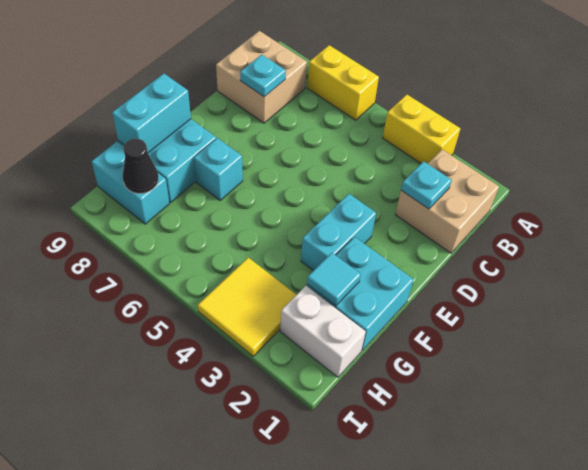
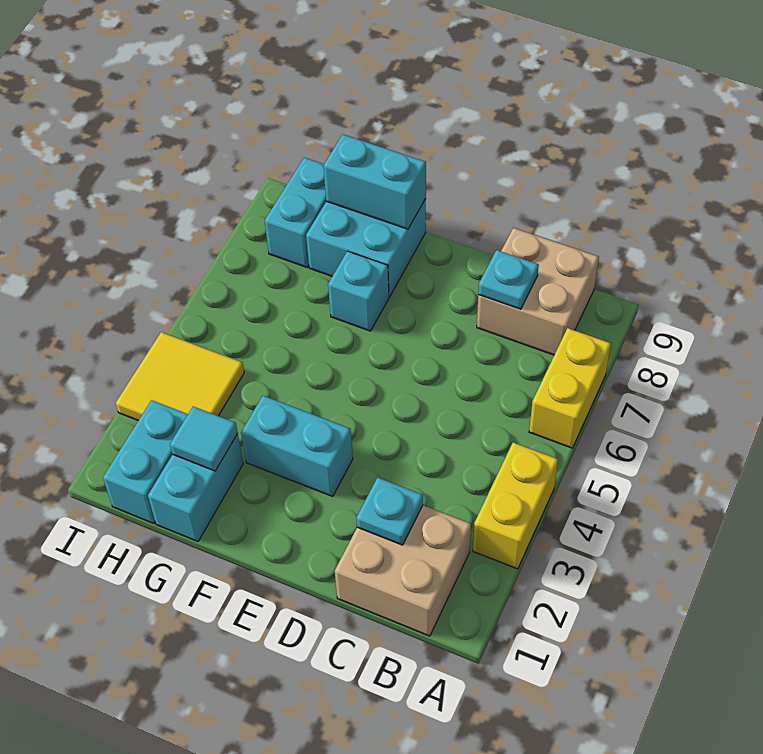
cyan brick F1:G2 level 1 -> cyan brick G1:G2 level 1
white brick H1:H2 level 1 -> cyan brick H1:H2 level 1
black cone H8 level 2 -> none

